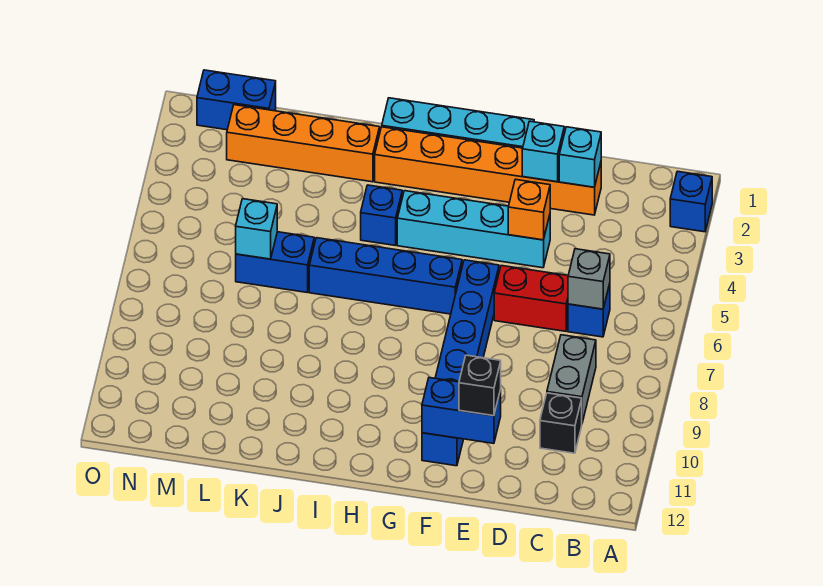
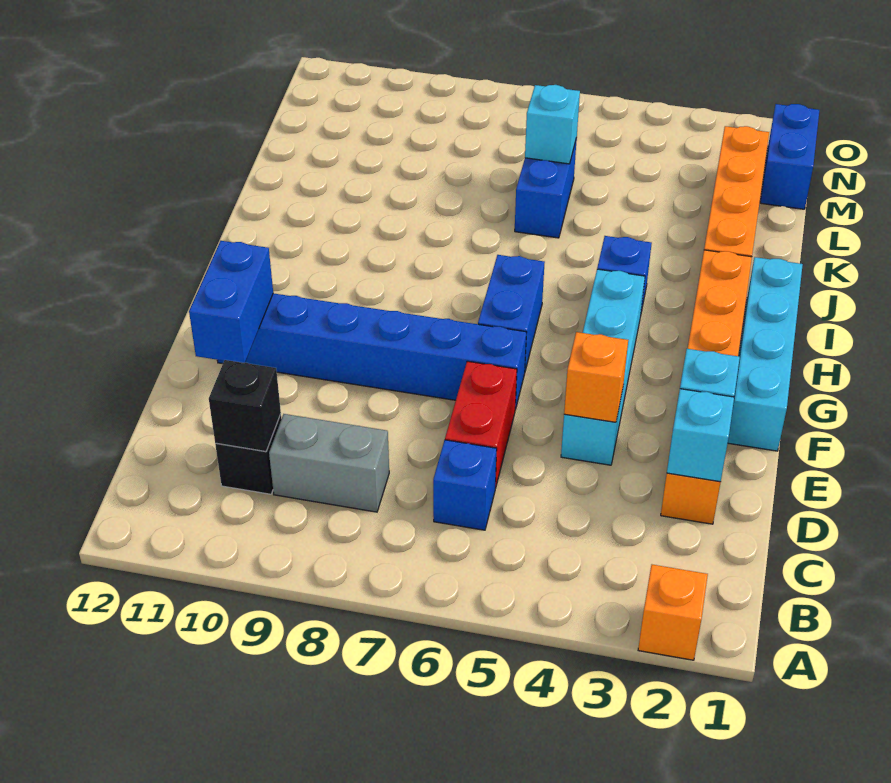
blue brick A2 level 1 -> orange brick A2 level 1
grey brick C6 level 2 -> none
black brick E11 level 3 -> black brick C10 level 2
blue brick G6:J6 level 1 -> blue brick G6:H6 level 1

